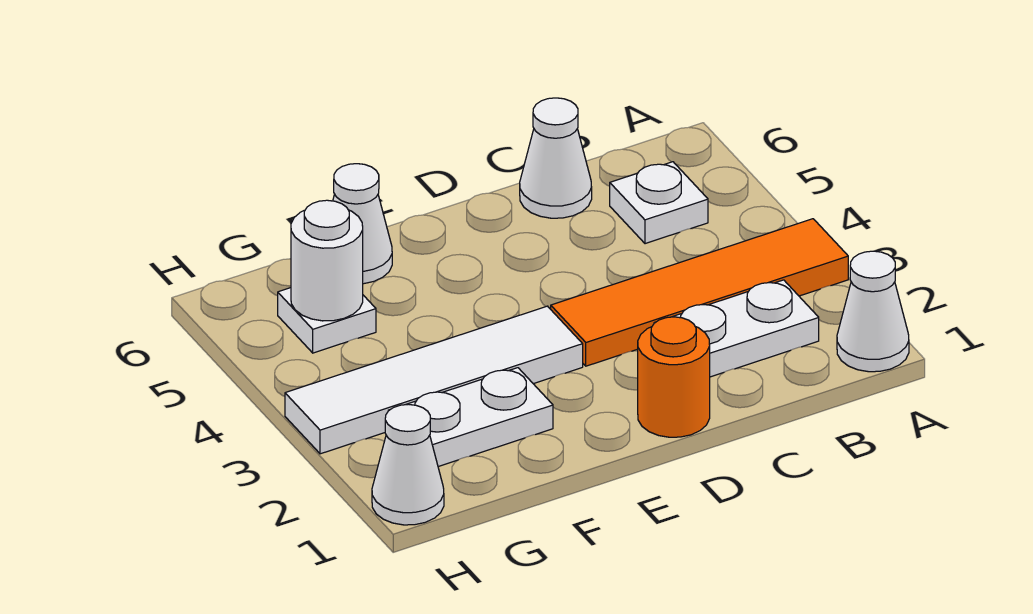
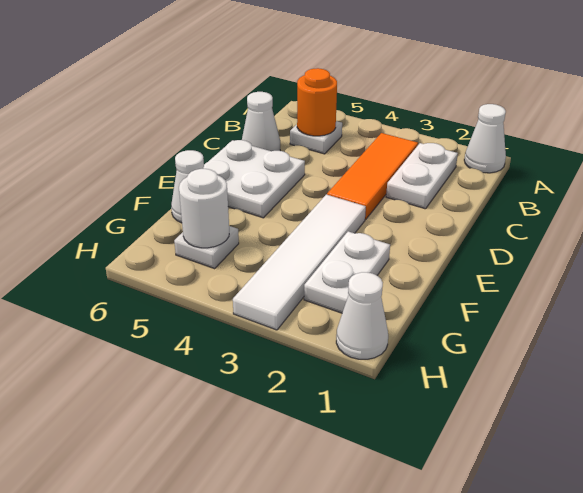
orange tile A3:D3 level 1 -> orange tile B3:D3 level 1
orange round brick D1 level 1 -> orange round brick B5 level 2
none -> white plate D5:E6 level 1

